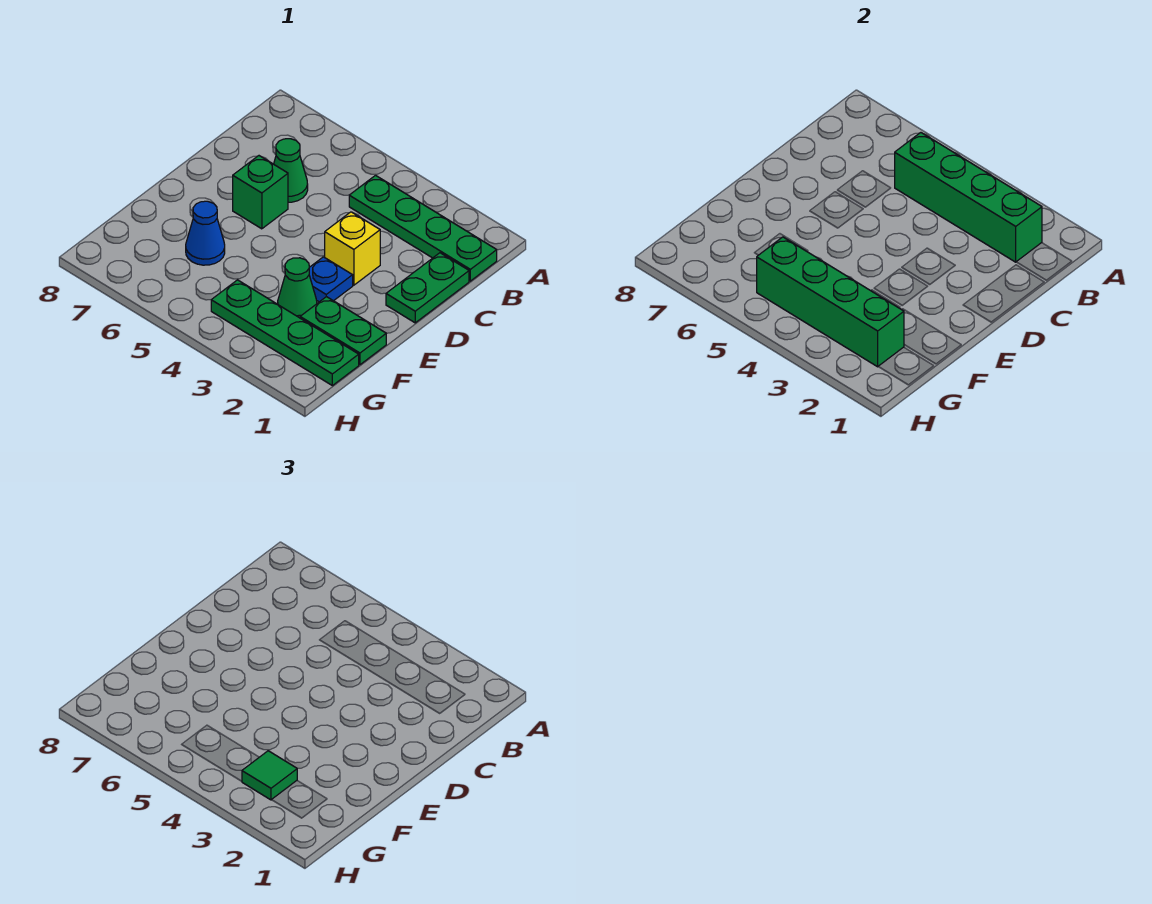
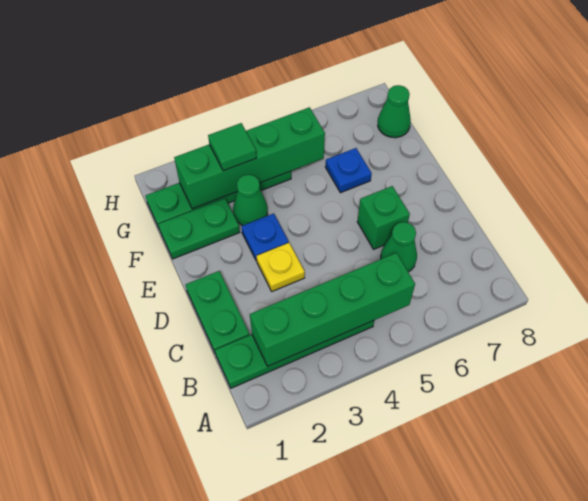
yellow brick D3 level 1 -> yellow plate D3 level 1
blue cone F6 level 1 -> blue plate F6 level 1
none -> green cone G8 level 1

